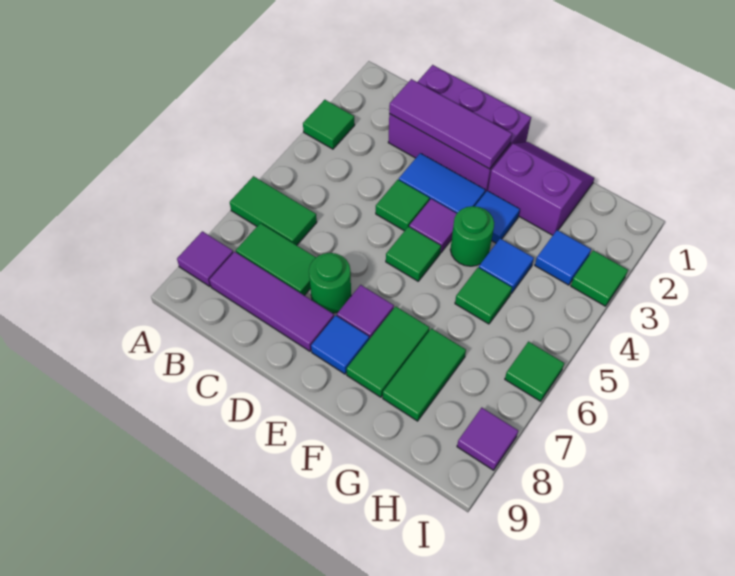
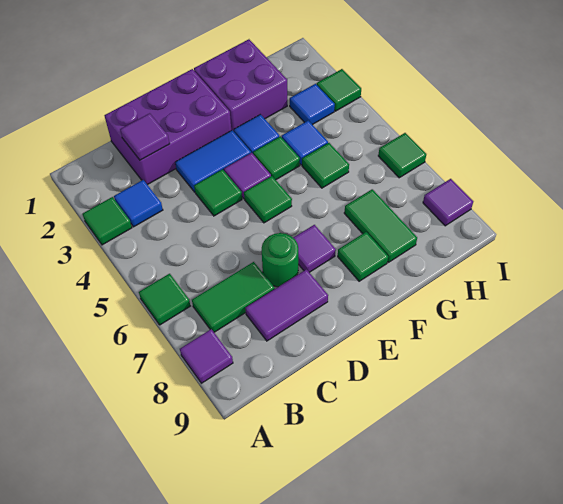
green tile A6:B6 level 1 -> green tile A6 level 1
purple tile B8:D8 level 1 -> purple tile C8:D8 level 1
purple tile C2:E2 level 2 -> purple tile C2 level 2
blue tile E8 level 1 -> blue tile B3 level 1
purple slope F1:G2 level 1 top 2 -> purple brick F1:G2 level 1
green round brick F4 level 1 -> green tile F4 level 1
green tile F7:F8 level 1 -> green tile F8 level 1

